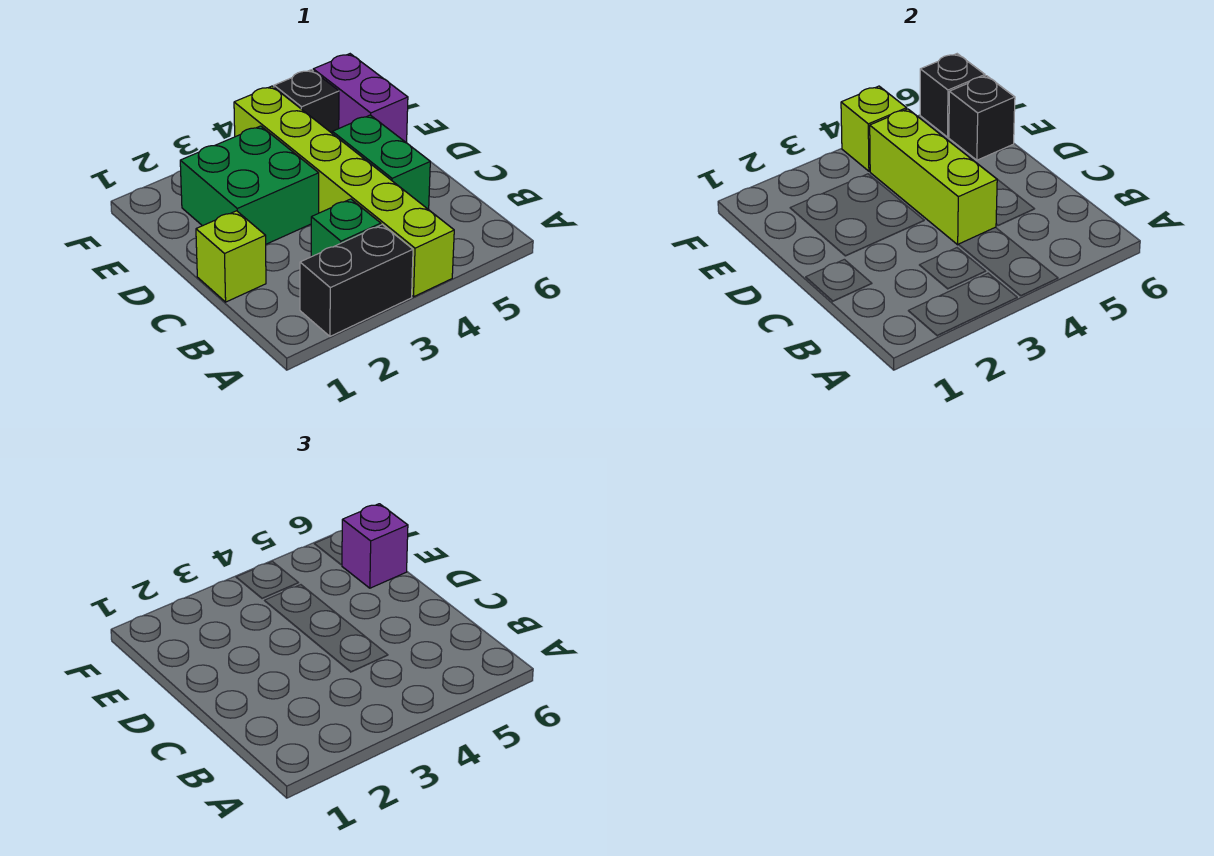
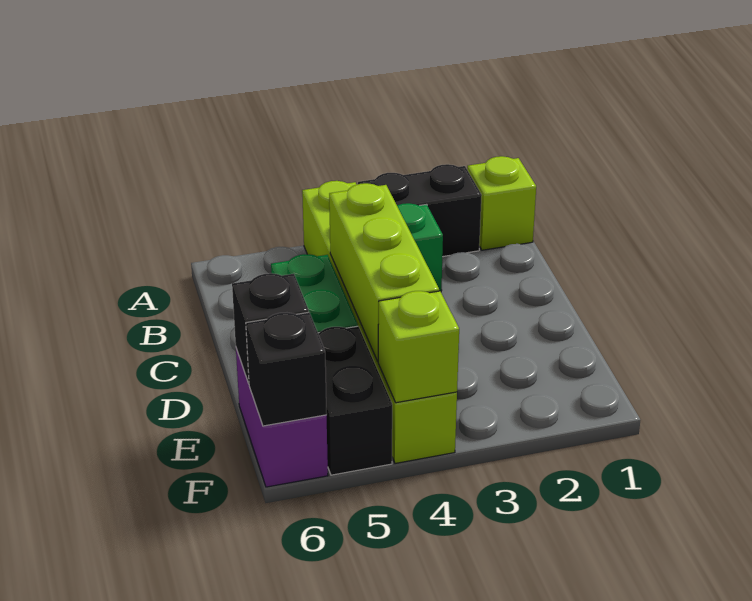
lime brick C1 level 1 -> lime brick A1 level 1
green brick D2:E3 level 1 -> none
purple brick E6 level 3 -> none
black brick F5 level 1 -> black brick E5:F5 level 1

